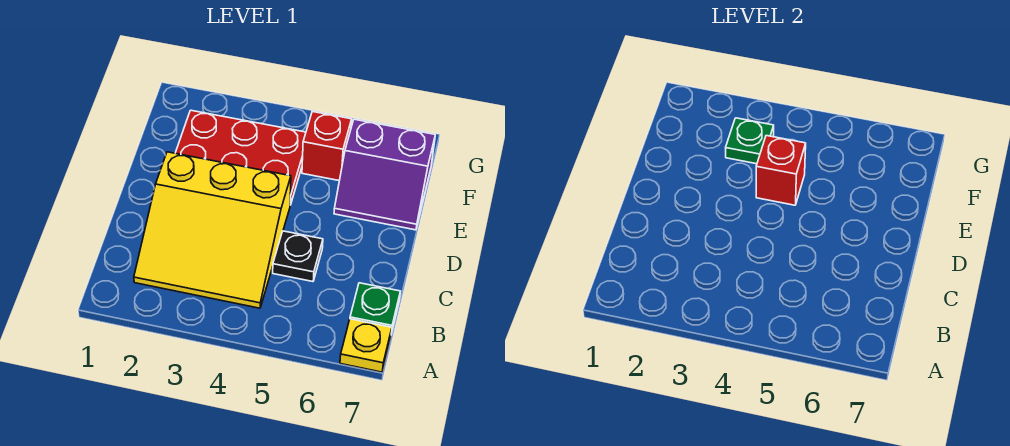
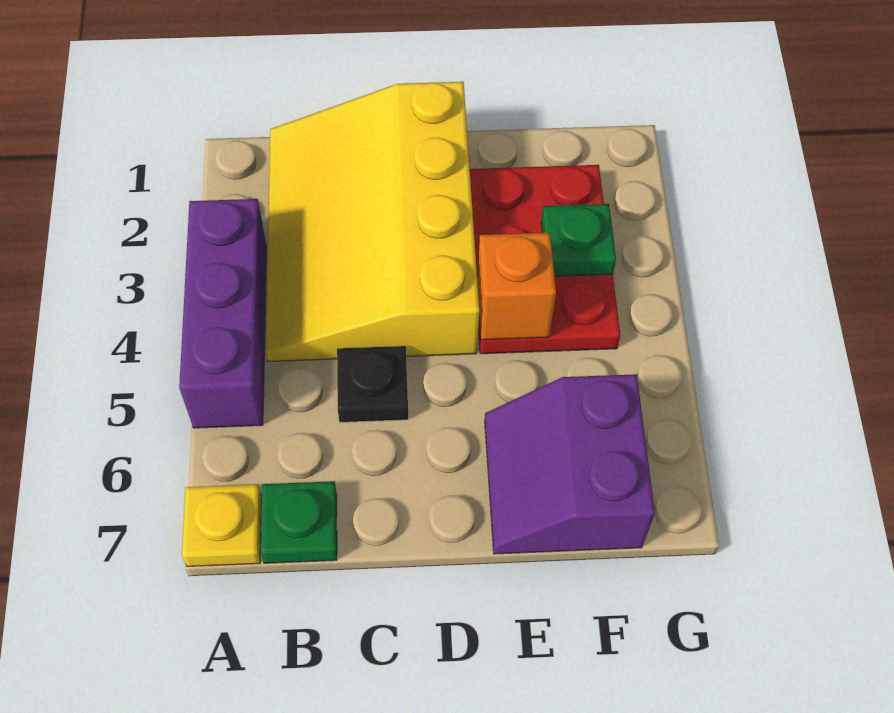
none -> purple brick A3:A5 level 1
yellow slope B2:D4 level 1 top D -> yellow slope B1:D4 level 1 top D
red brick E4 level 2 -> orange brick E4 level 2
red brick F5 level 1 -> none

